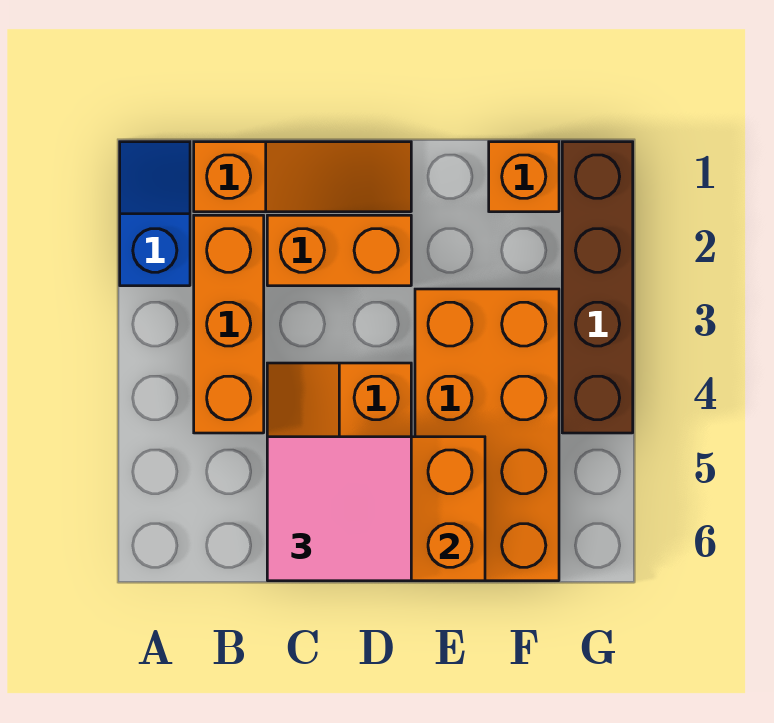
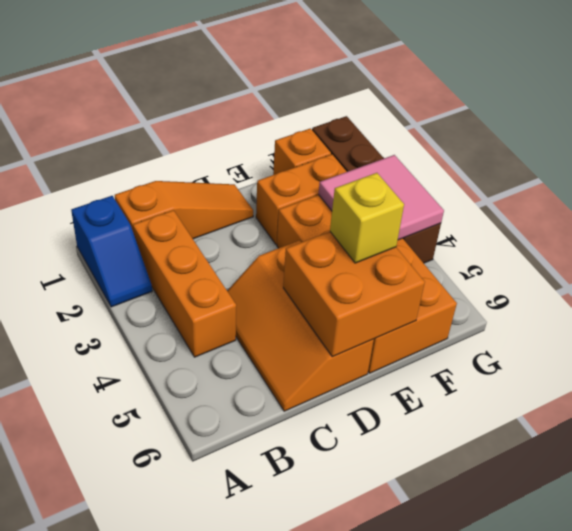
blue slope A1:A2 level 1 top 2 -> blue slope A1:A2 level 1 top 1
orange brick C2:D2 level 1 -> orange brick E2:F2 level 1
pink tile C5:D6 level 3 -> pink tile F3:G4 level 2
none -> yellow brick E5 level 3

